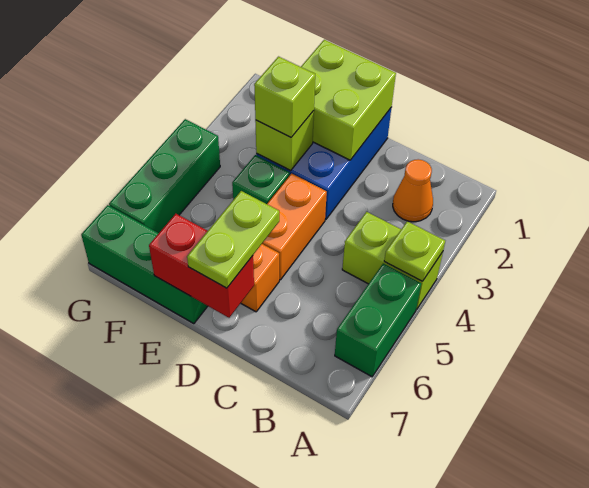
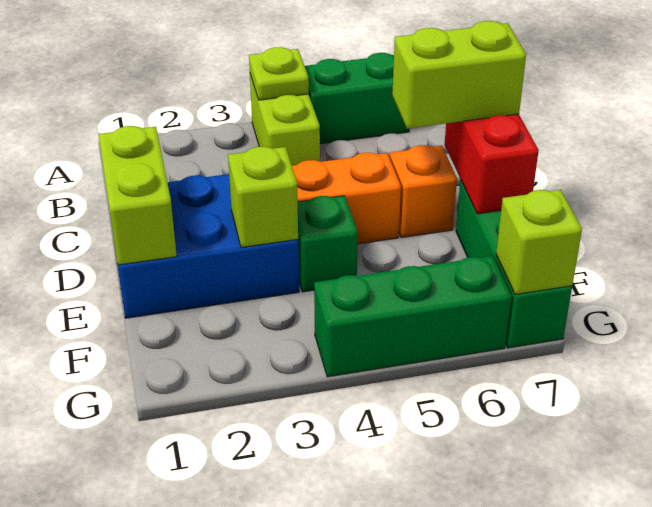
orange cone B2 level 1 -> none
lime brick D1:E2 level 2 -> lime brick D1:E1 level 2
lime plate D6:D7 level 3 -> lime brick D6:D7 level 3
lime brick E3 level 3 -> lime brick G7 level 2

